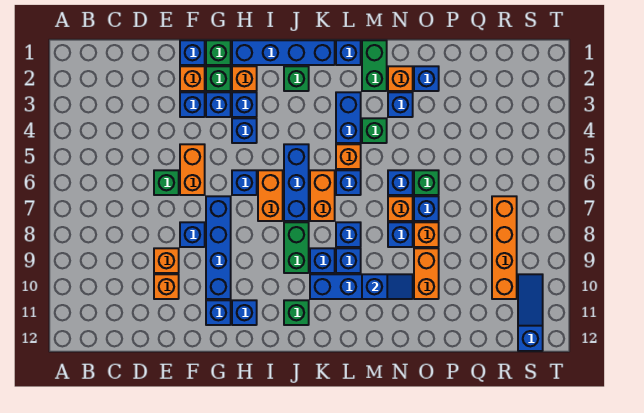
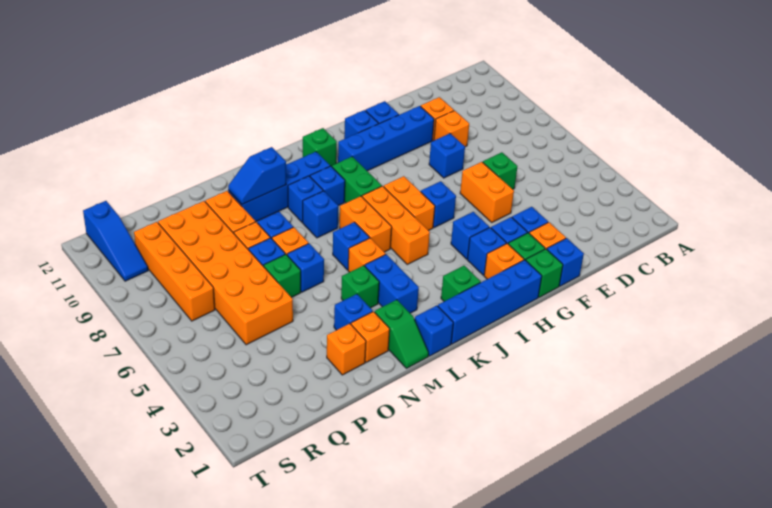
blue brick G7:G10 level 1 -> blue brick F10:I10 level 1
blue brick J5:J7 level 1 -> orange brick J5:J7 level 1
green brick M1:M2 level 1 -> green slope M1:M2 level 1 top 2
blue brick O2 level 1 -> orange brick O2 level 1
none -> orange brick P5:Q10 level 1

